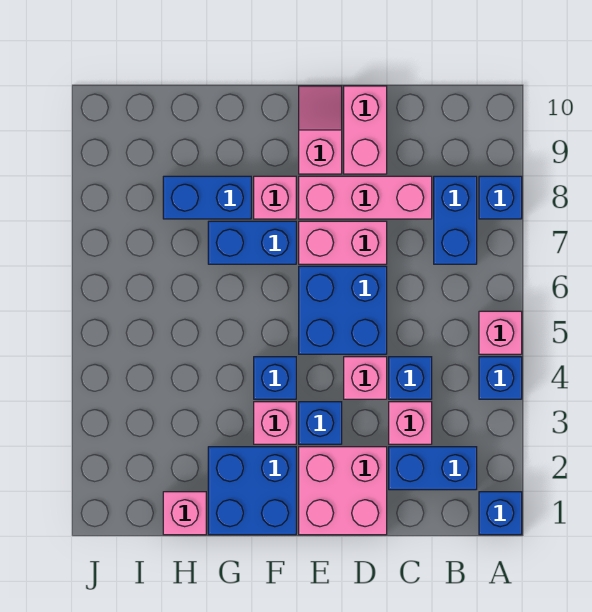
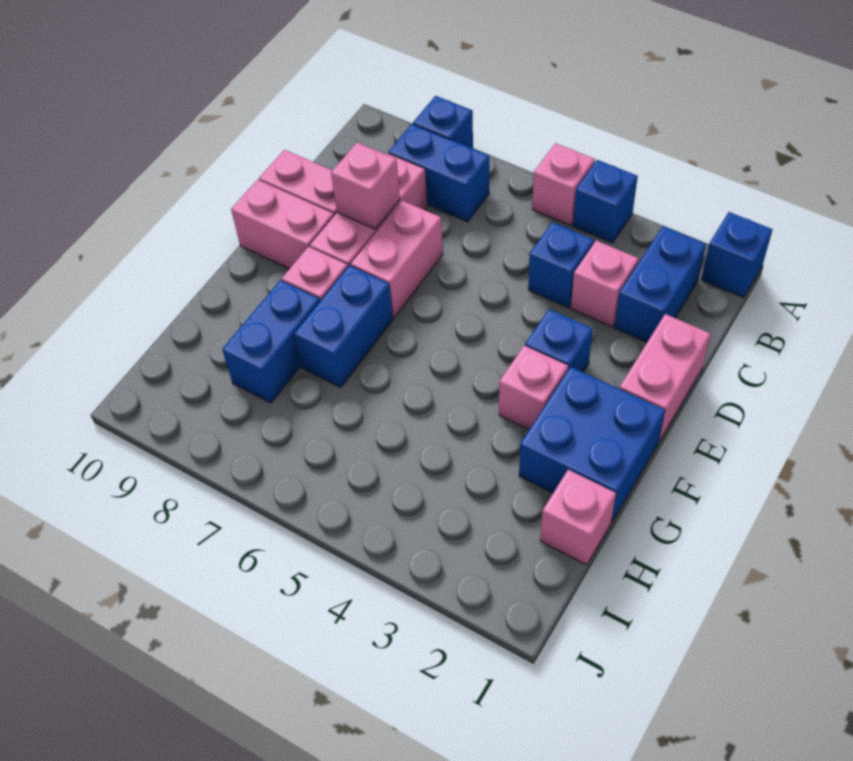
pink brick D1:E2 level 1 -> pink brick D1:E1 level 1
pink brick D4 level 1 -> pink brick D8 level 2
blue brick D5:E6 level 1 -> none
pink slope E9:E10 level 1 top 9 -> pink brick E9:E10 level 1
blue brick F4 level 1 -> none

